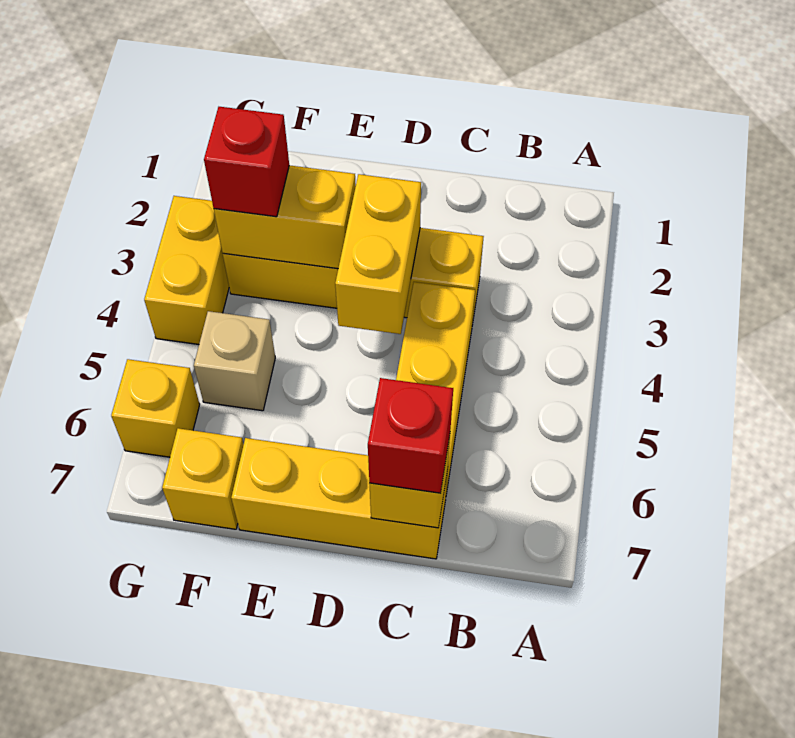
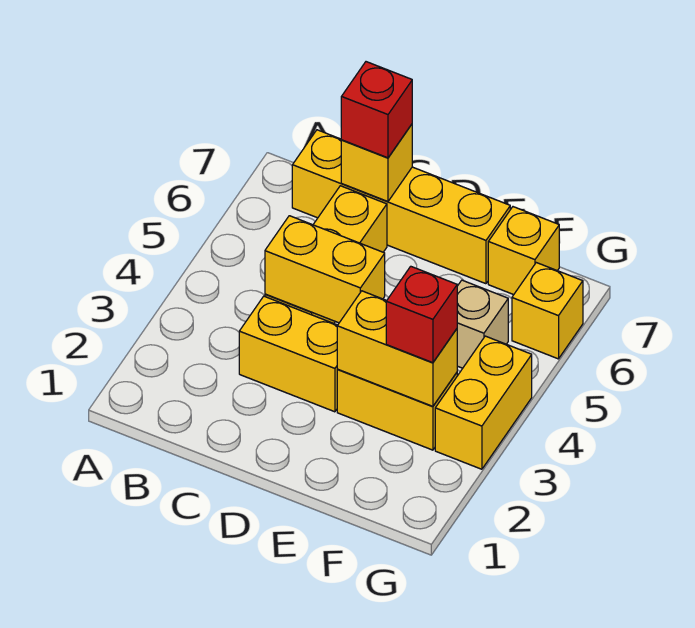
yellow brick C7:E7 level 1 -> yellow brick B7:E7 level 1
yellow brick D3:D4 level 2 -> yellow brick C4:D4 level 2

